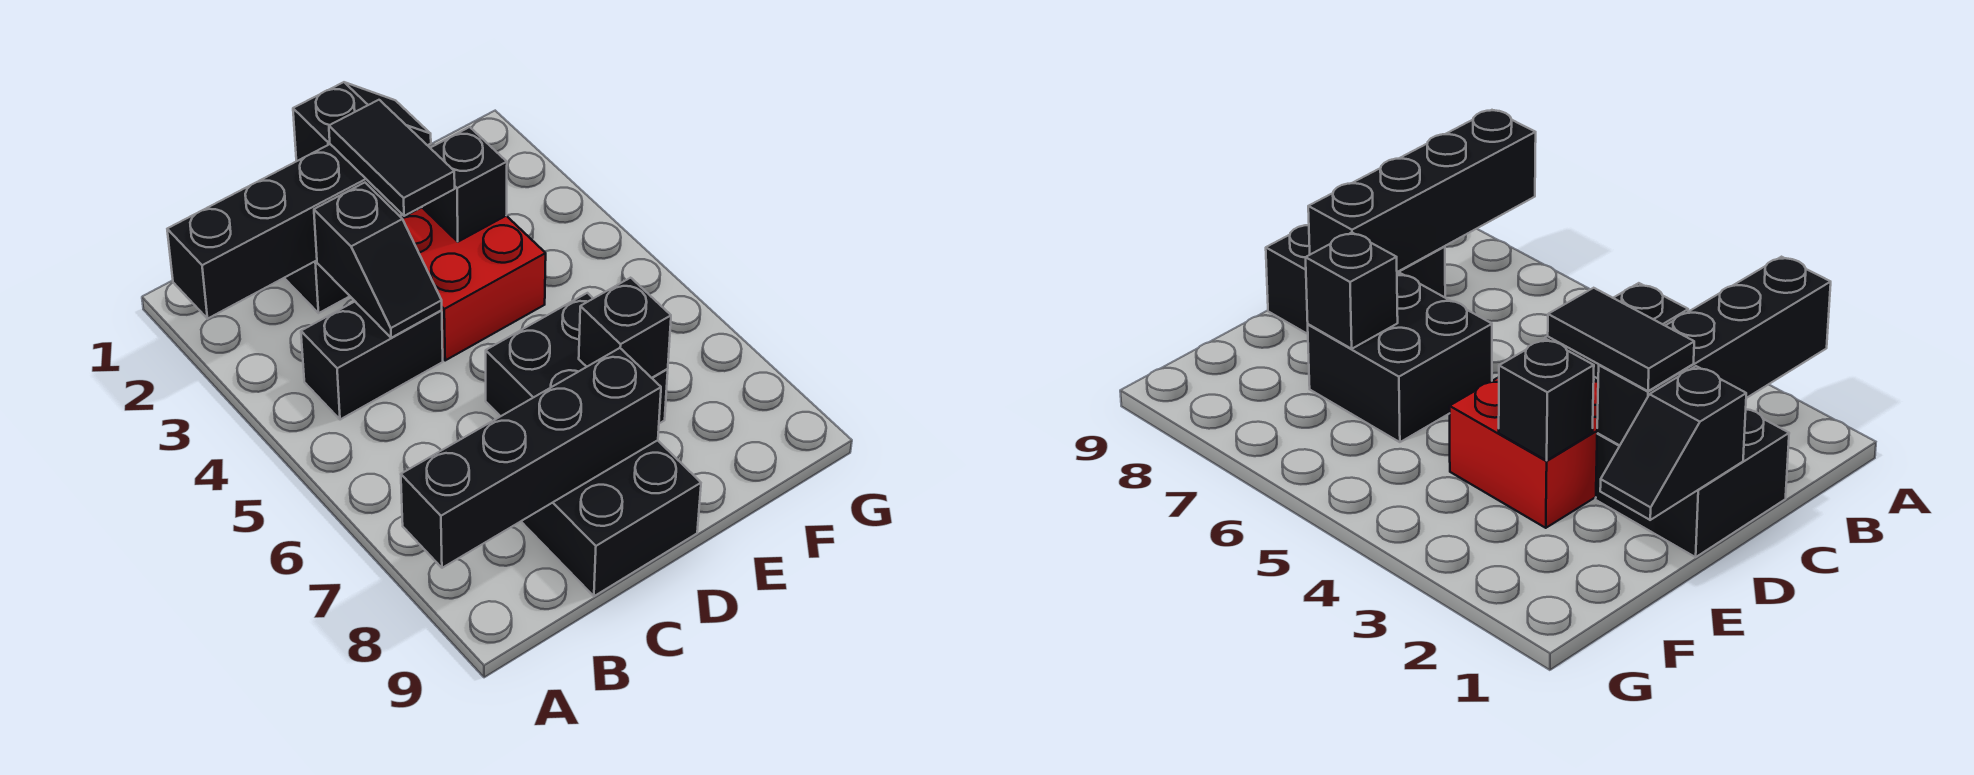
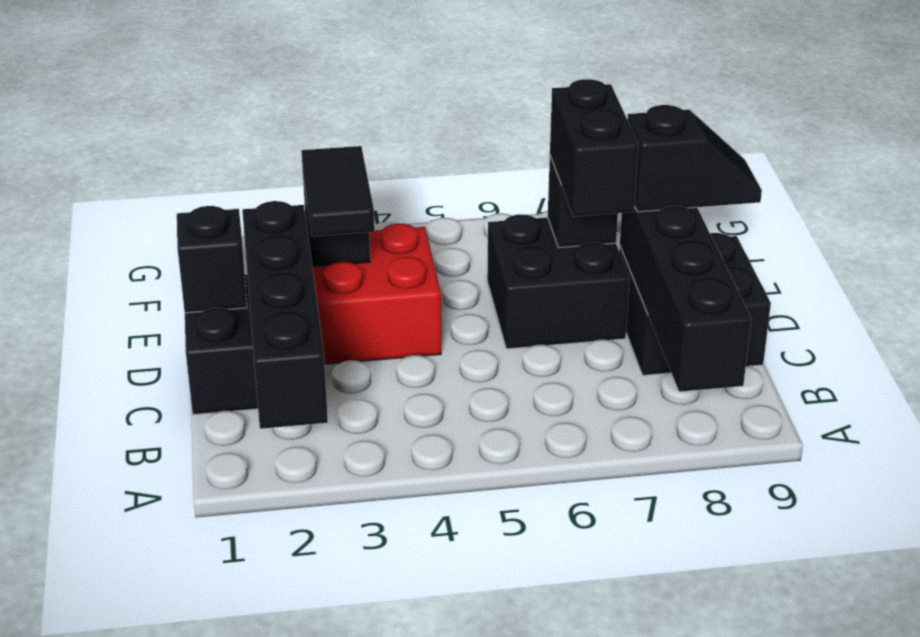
black brick B4:C4 level 1 -> black brick D7:E7 level 3
black slope C3:C4 level 2 top 3 -> black slope D8:D9 level 3 top 8
black tile D2:D3 level 3 -> black tile D3:E3 level 3

